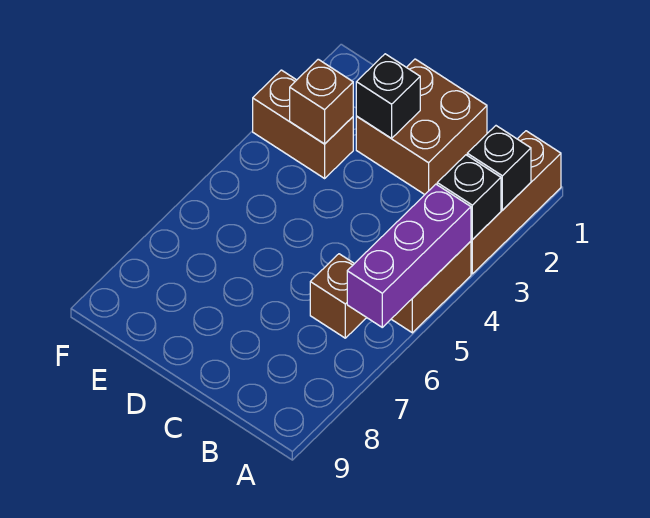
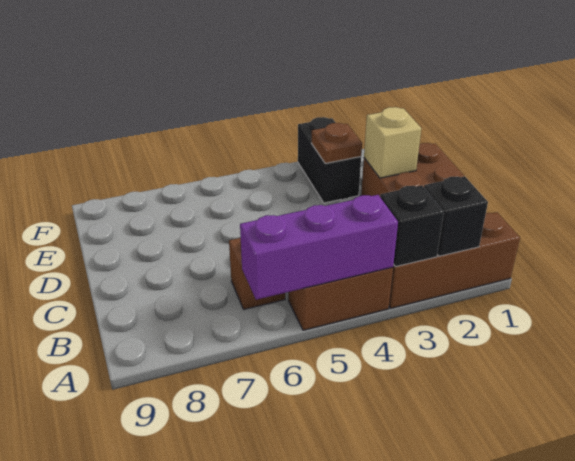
black brick D2 level 2 -> tan brick D2 level 2
brown brick E3:F3 level 1 -> black brick E3:F3 level 1
brown brick E3 level 2 -> brown plate E3 level 2

